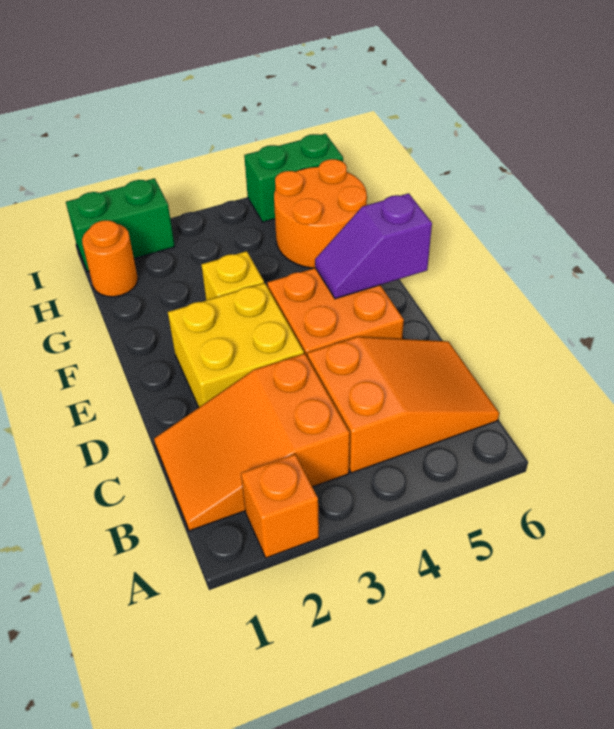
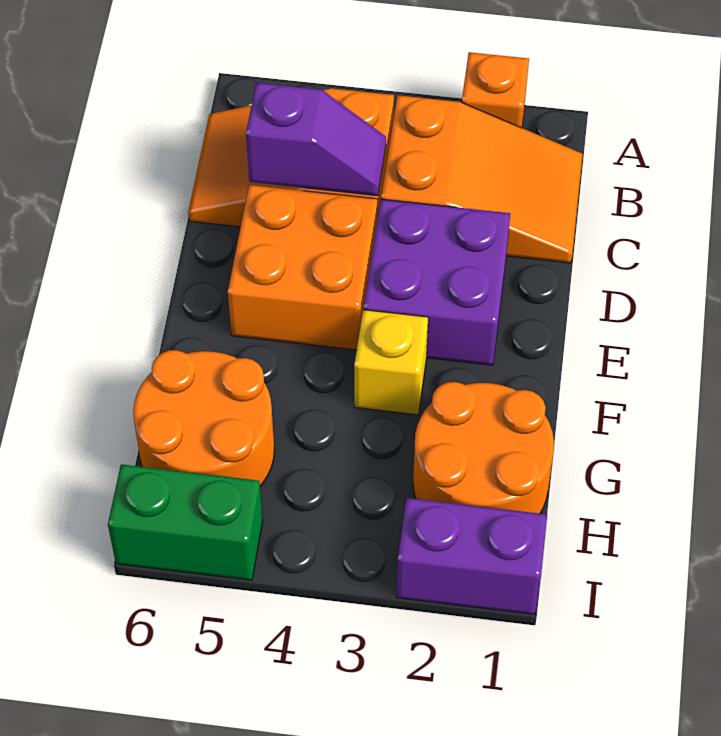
yellow brick D2:E3 level 1 -> purple brick D2:E3 level 1
purple slope E5:E6 level 2 top 6 -> purple slope C4:C5 level 2 top 5
orange round brick H1 level 1 -> orange round brick G1:H2 level 1
green brick I1:I2 level 1 -> purple brick I1:I2 level 1

